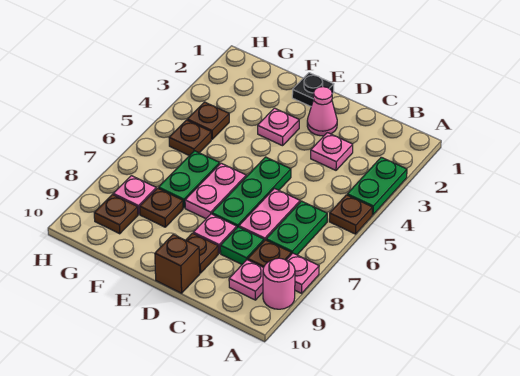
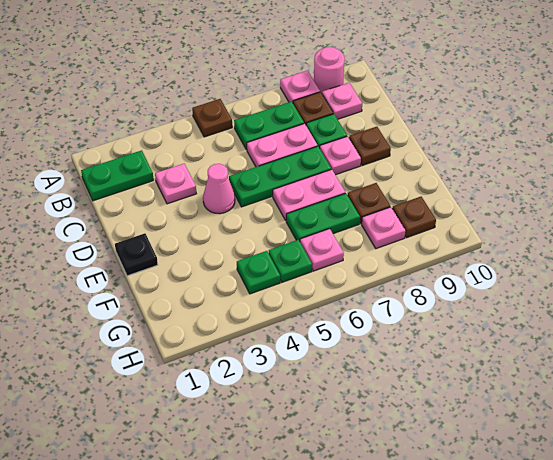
green plate A3:A4 level 1 -> green plate B1:B2 level 1
pink cone D2 level 1 -> pink cone D4 level 1
brown brick D10 level 1 -> none
pink plate E3 level 1 -> pink plate G6 level 1
brown plate G4 level 1 -> green plate G4 level 1
brown plate G5 level 1 -> green plate G5 level 1

